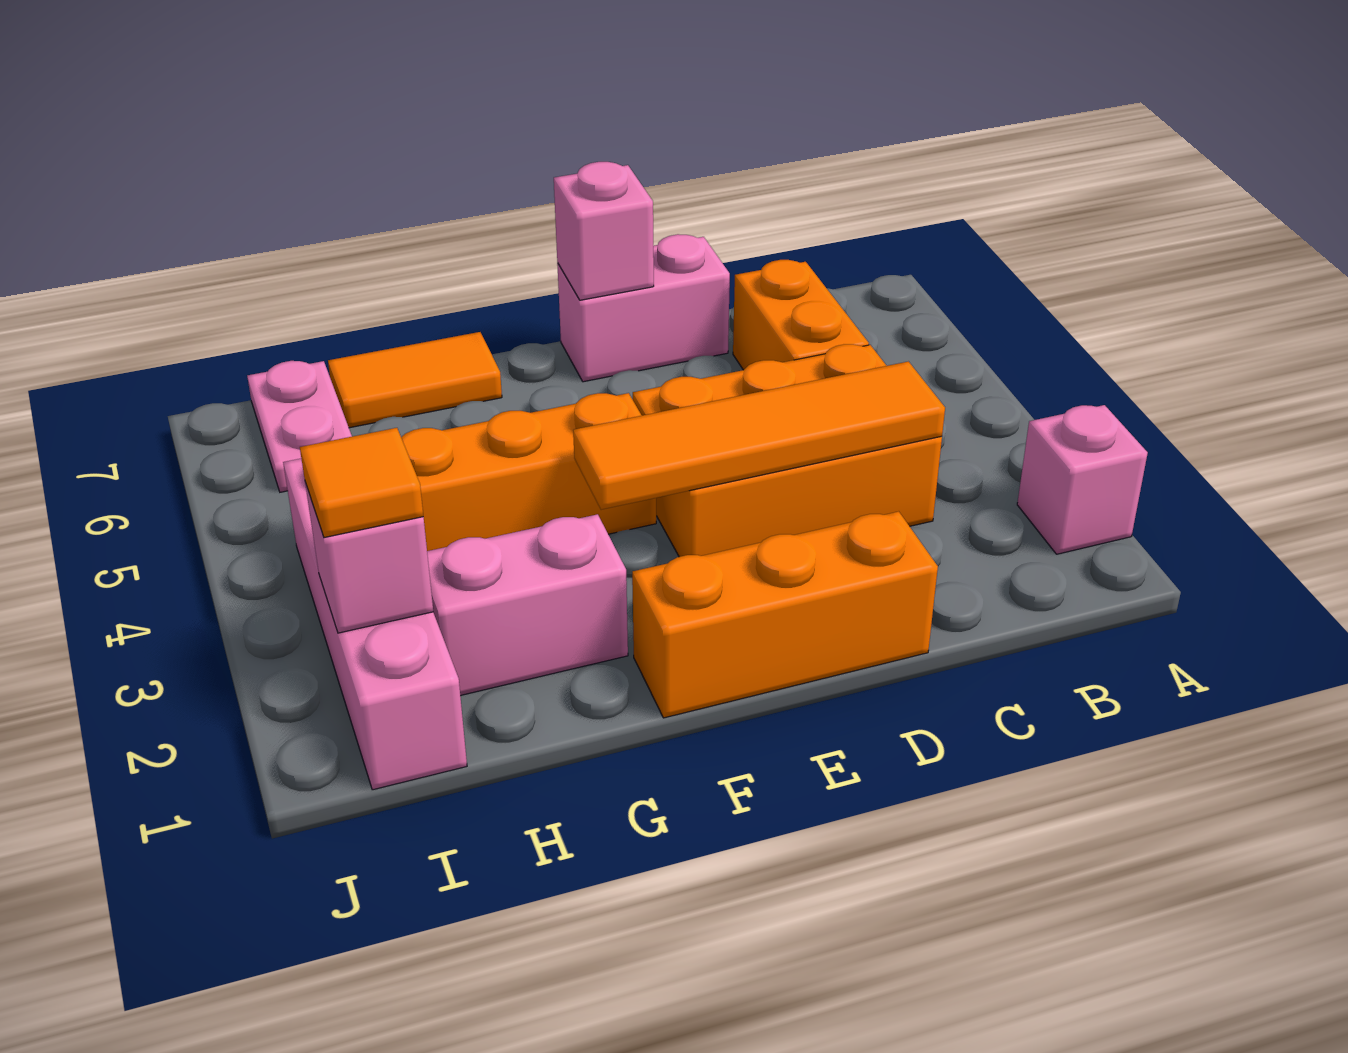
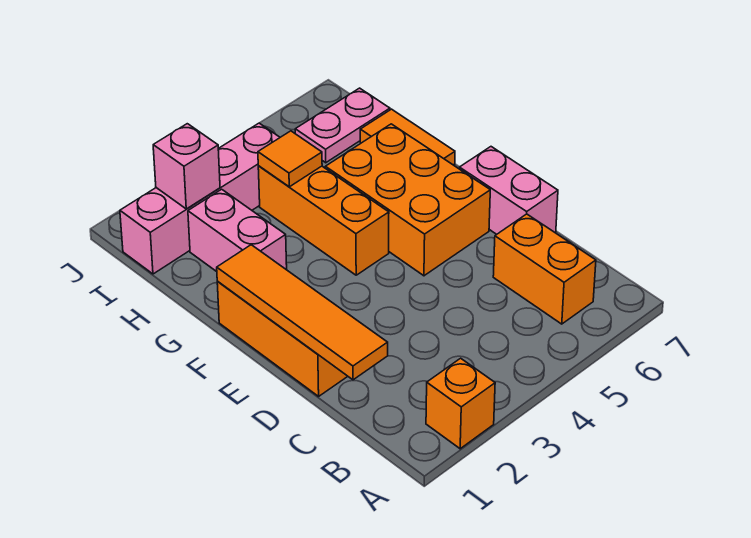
pink brick A2 level 1 -> orange brick A2 level 1
orange brick C3:E4 level 1 -> orange brick E5:G6 level 1
orange tile C3:F3 level 2 -> orange tile C1:F1 level 2
orange brick C5:C6 level 1 -> orange brick B6:C6 level 1
pink brick E7 level 2 -> none
orange tile I2 level 3 -> orange tile H4 level 2

